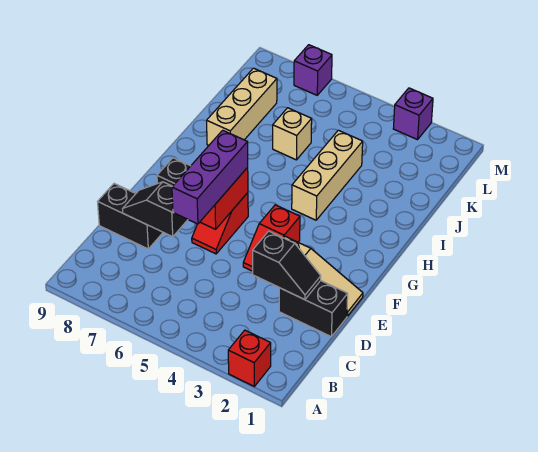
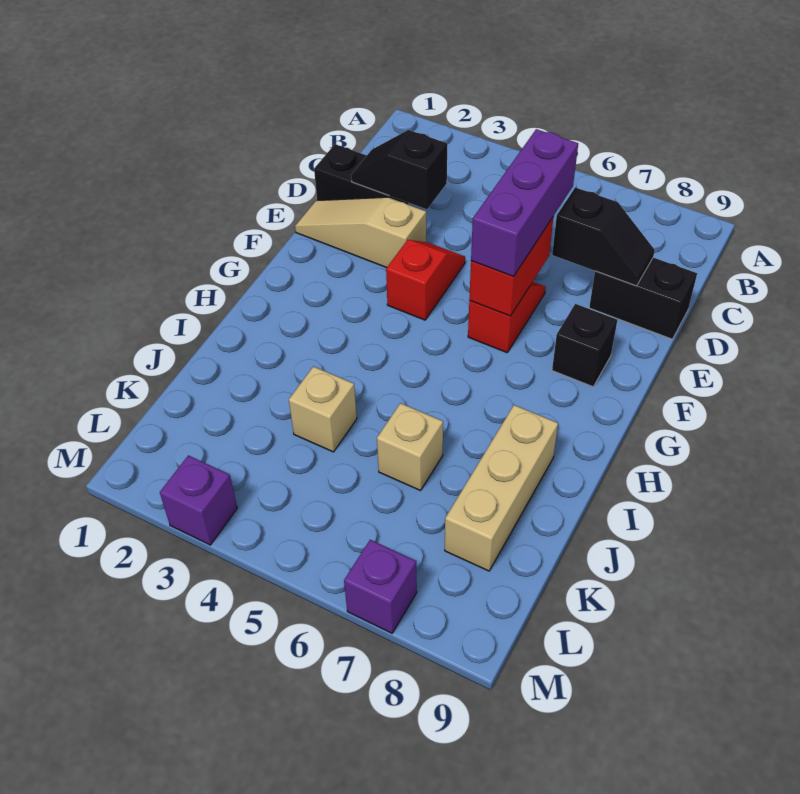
red brick A2 level 1 -> none
tan brick H4:J4 level 1 -> tan brick J4 level 1

